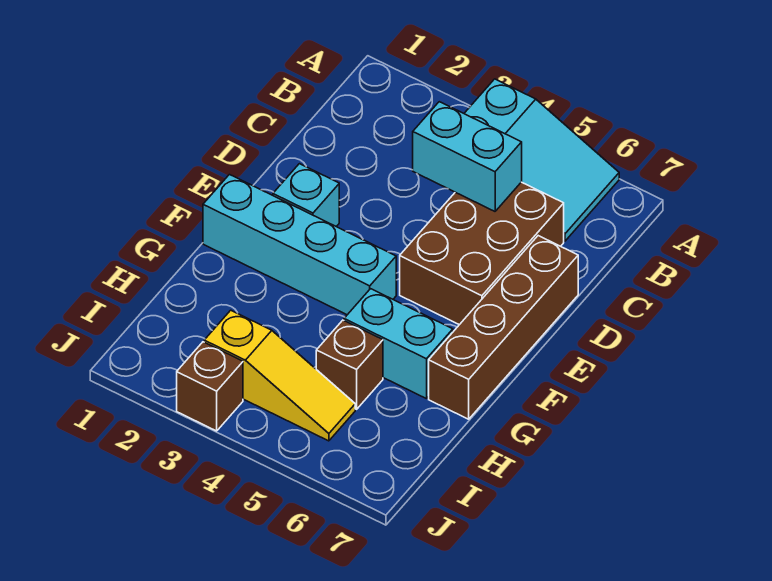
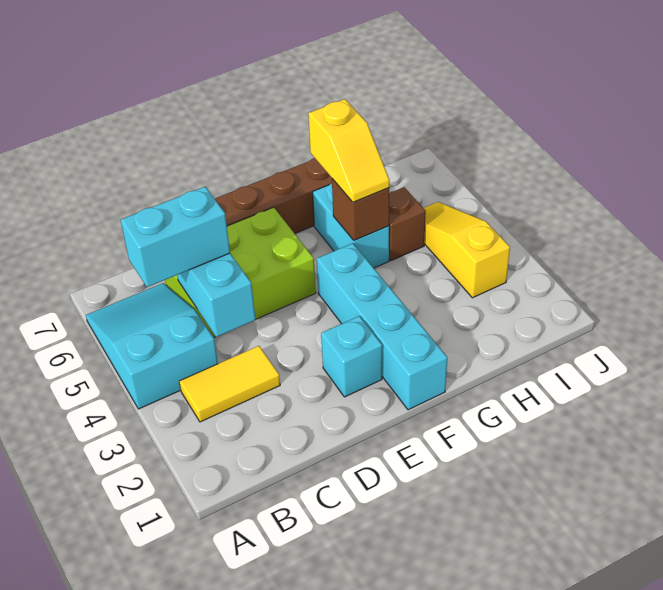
none -> yellow tile B3:C3 level 1
none -> cyan brick B5:C5 level 3
brown brick C5:E6 level 1 -> lime brick C5:E6 level 1
none -> yellow slope G5:G6 level 3 top 6
brown brick J3 level 1 -> brown brick G5 level 2

